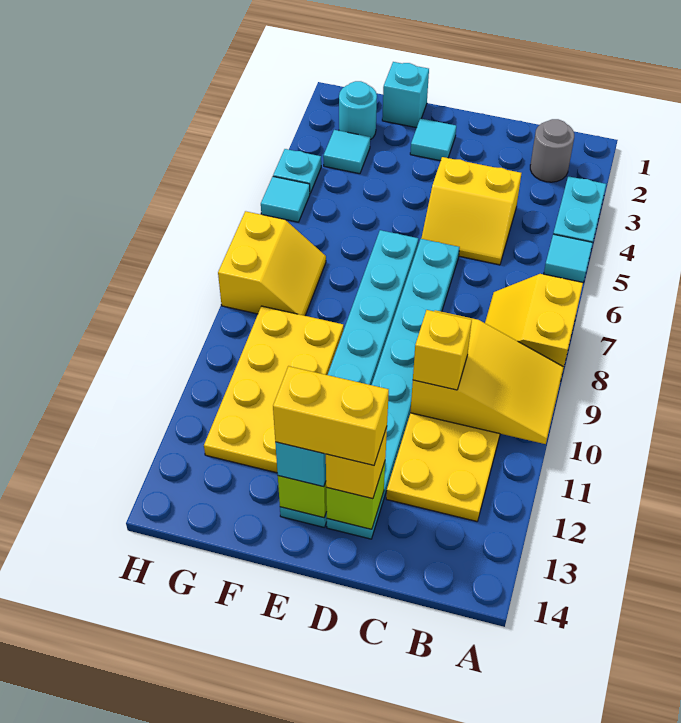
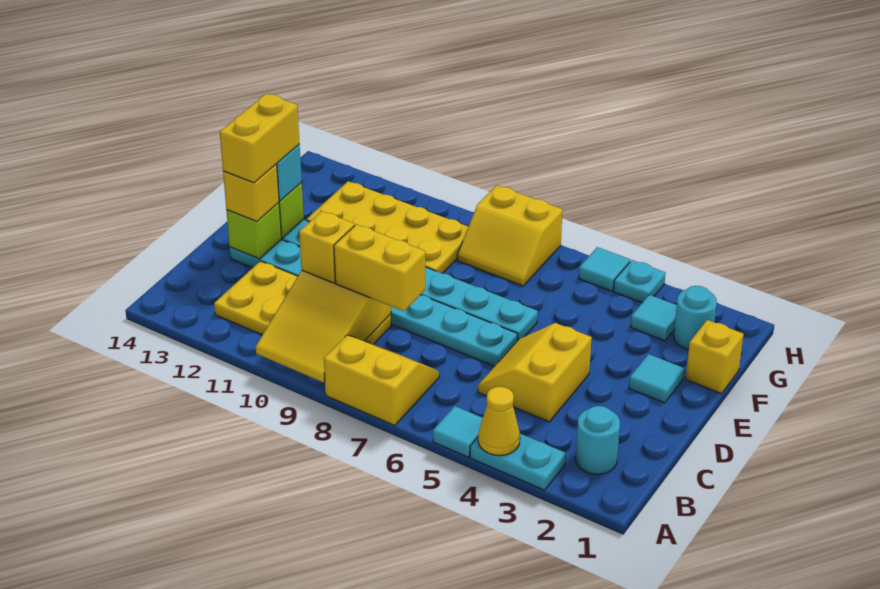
none -> yellow cone A4 level 2
grey round brick B2 level 1 -> cyan round brick B2 level 1
none -> yellow brick C8:C9 level 3
cyan brick F1 level 1 -> yellow brick F1 level 1

